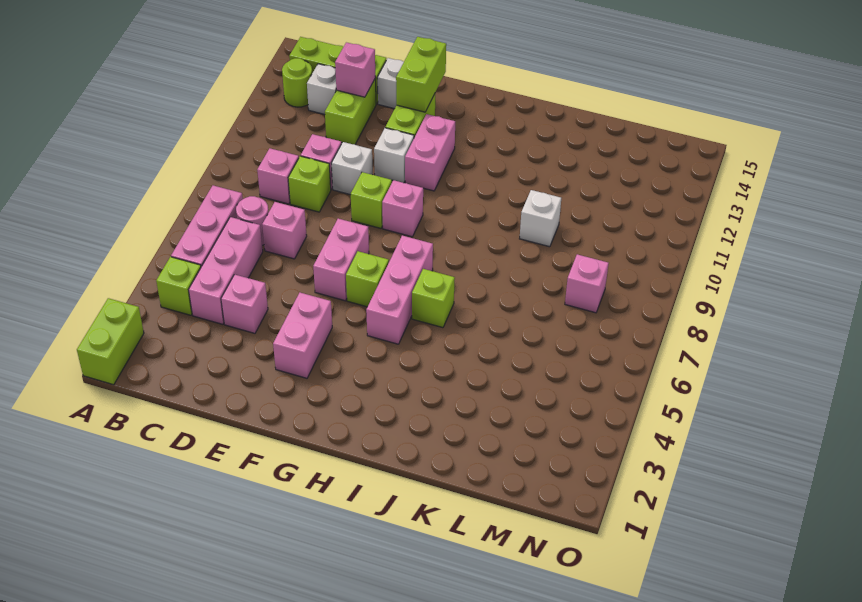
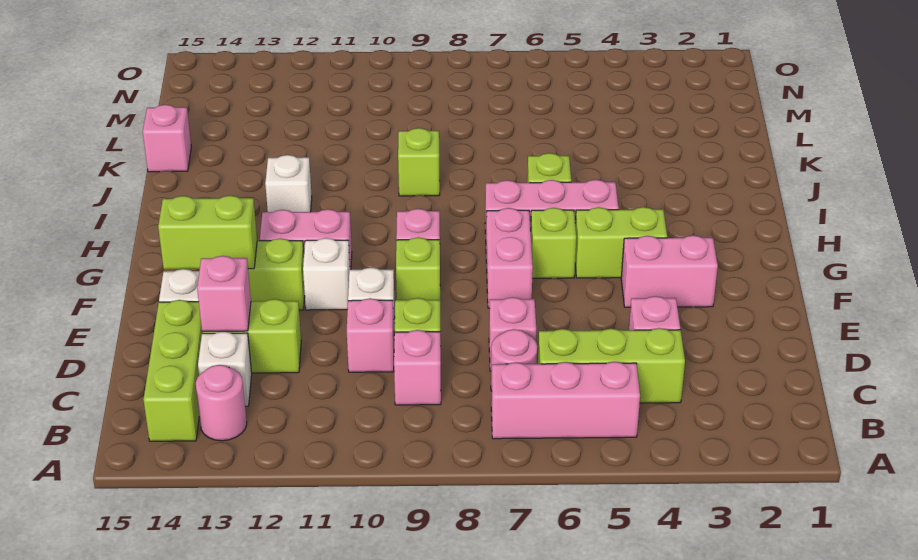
lime brick A1:A2 level 1 -> lime brick G4:G5 level 1
lime brick B4 level 1 -> lime brick J9 level 1
lime round brick B13 level 1 -> pink round brick B13 level 1
pink brick C4:C6 level 1 -> lime brick C4:C6 level 1
pink brick F6:F7 level 1 -> pink brick F7:G7 level 1
white brick K10 level 1 -> white brick I12 level 1
pink brick M8 level 1 -> pink brick K15 level 1

